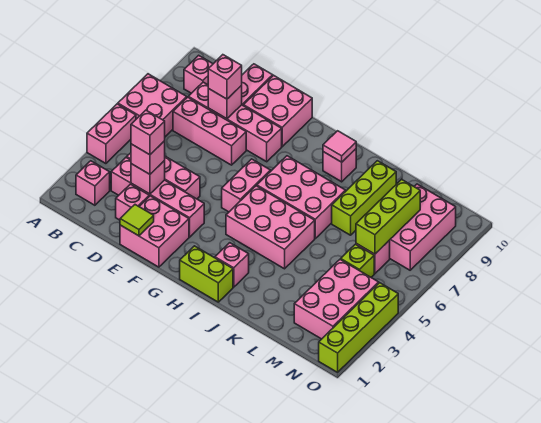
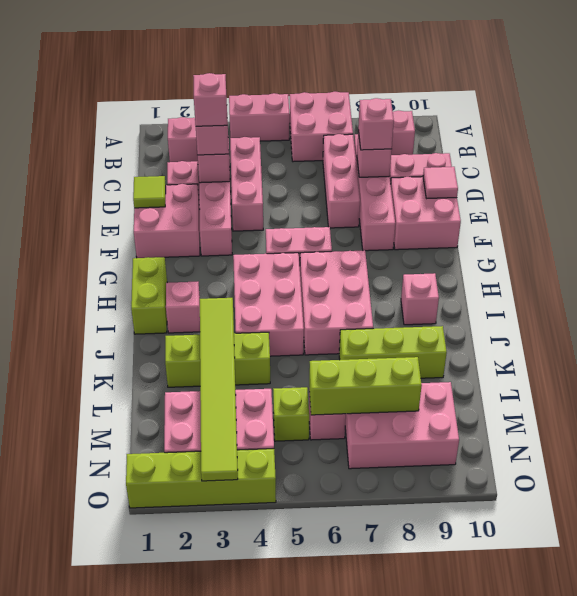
pink tile I9 level 2 -> pink tile E10 level 2
none -> lime tile J3:O3 level 2
none -> lime brick K2:K4 level 1

